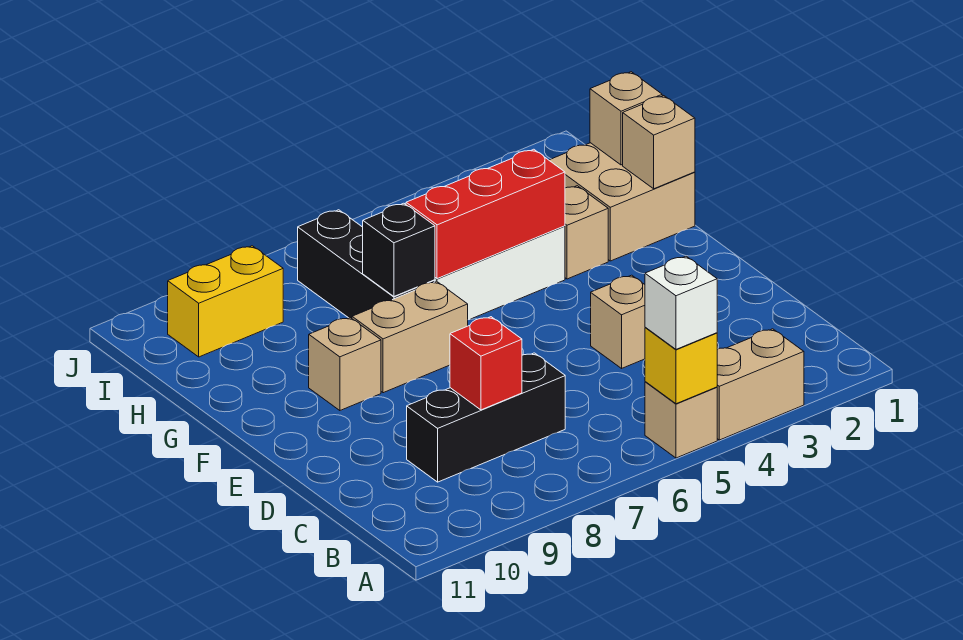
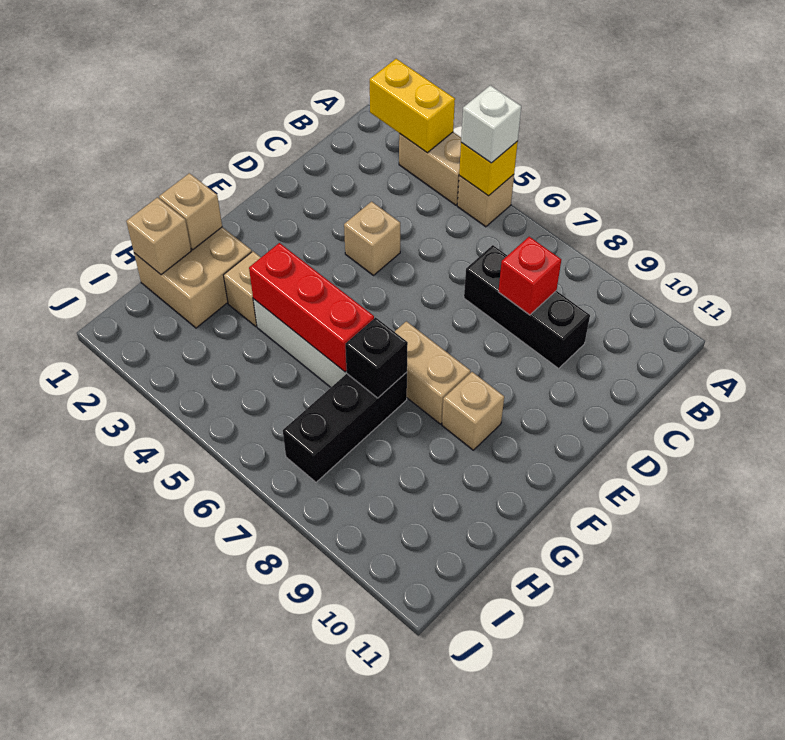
yellow brick I9:I10 level 1 -> yellow brick A2:A3 level 2

